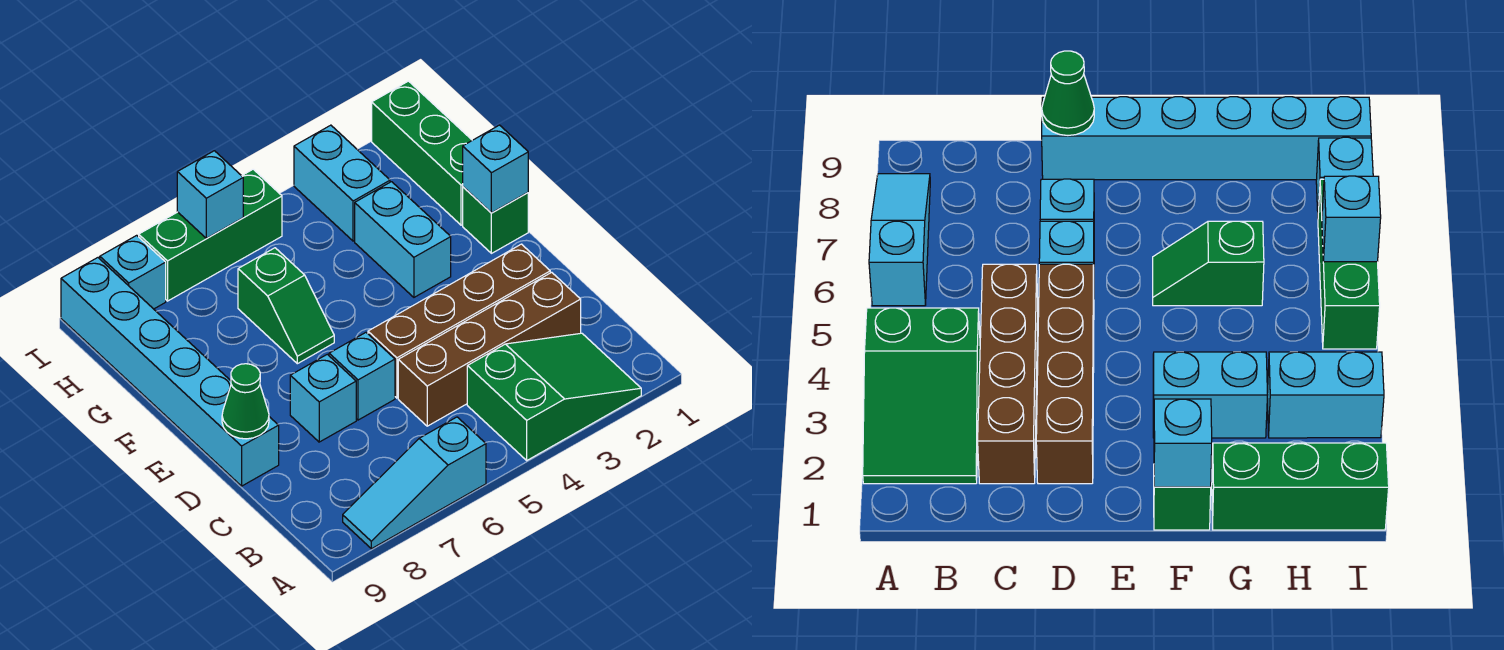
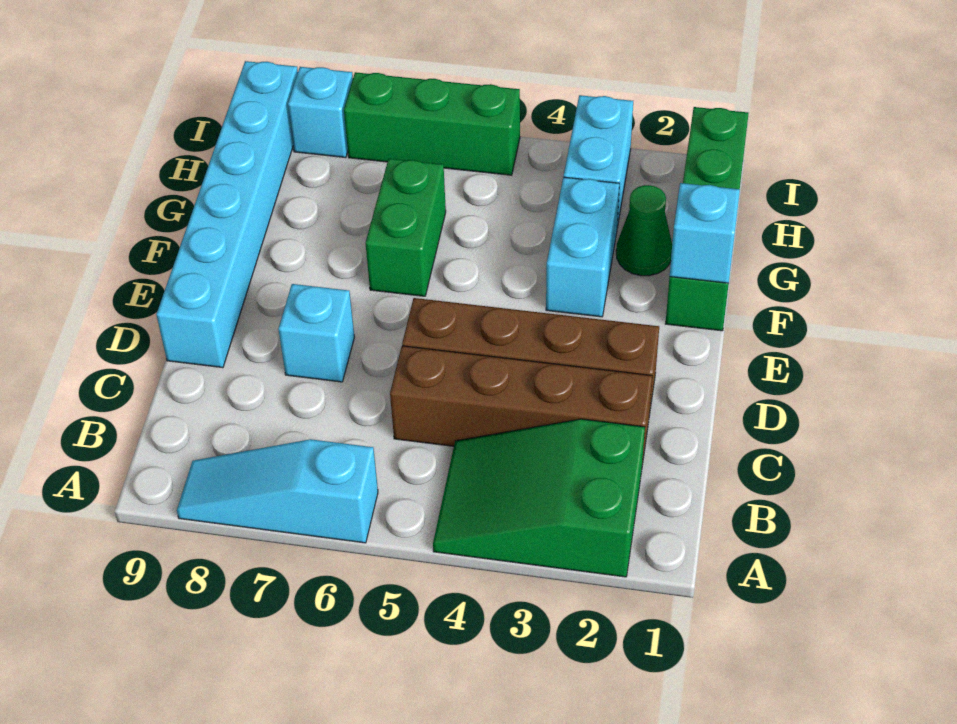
green slope A2:B4 level 1 top 4 -> green slope A2:B4 level 1 top 2
cyan brick D6 level 1 -> none
green cone D9 level 2 -> green cone G2 level 1
green slope F6:G6 level 1 top G -> green brick F6:G6 level 1
cyan brick I6 level 2 -> none

